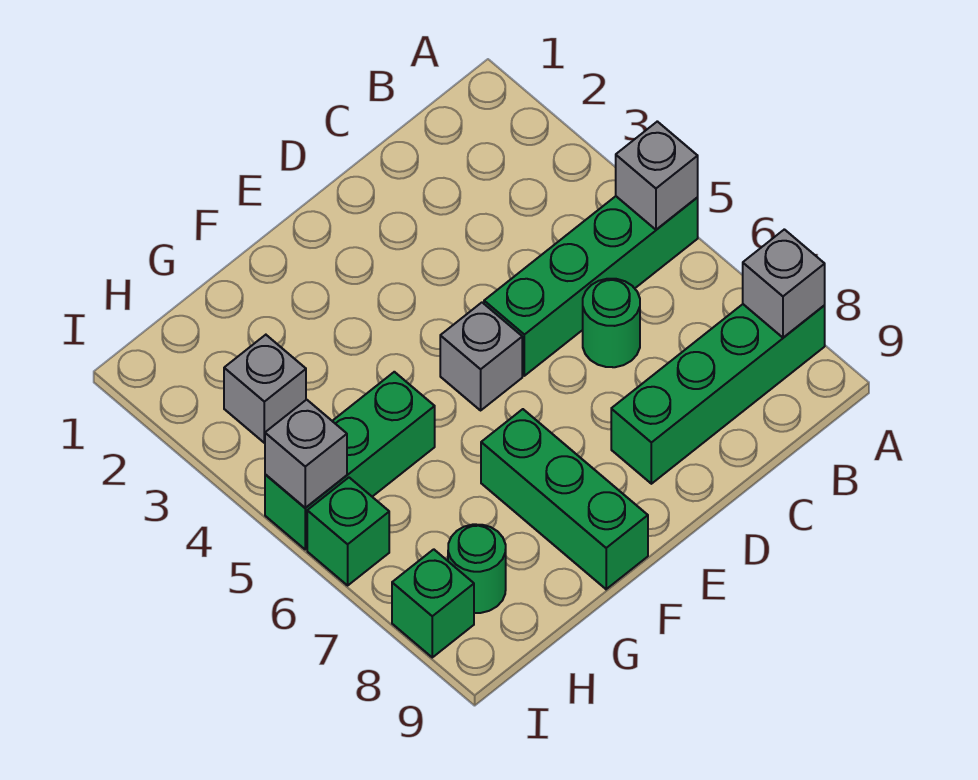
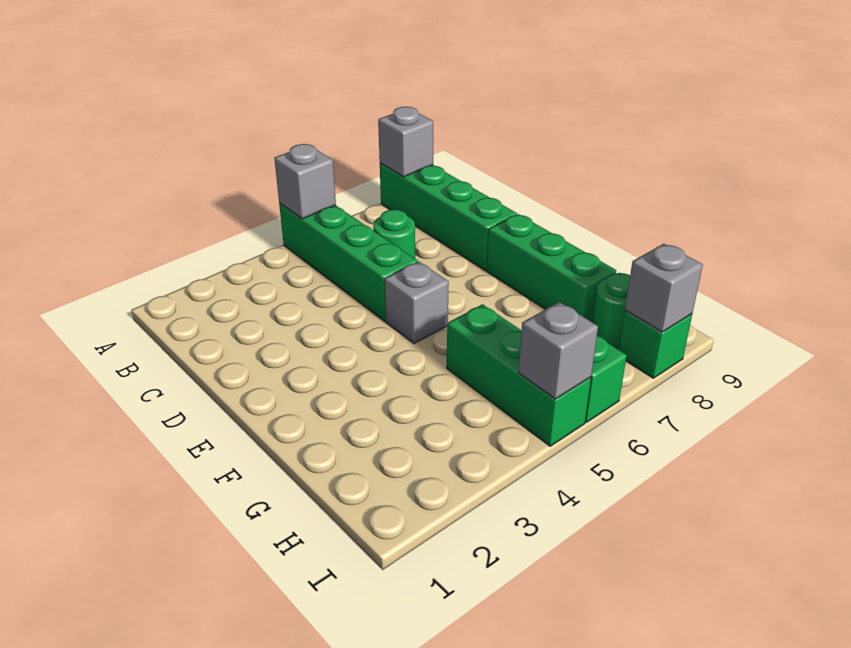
green brick F7:F9 level 1 -> green brick E8:G8 level 1
grey brick H3 level 1 -> grey brick I8 level 2

